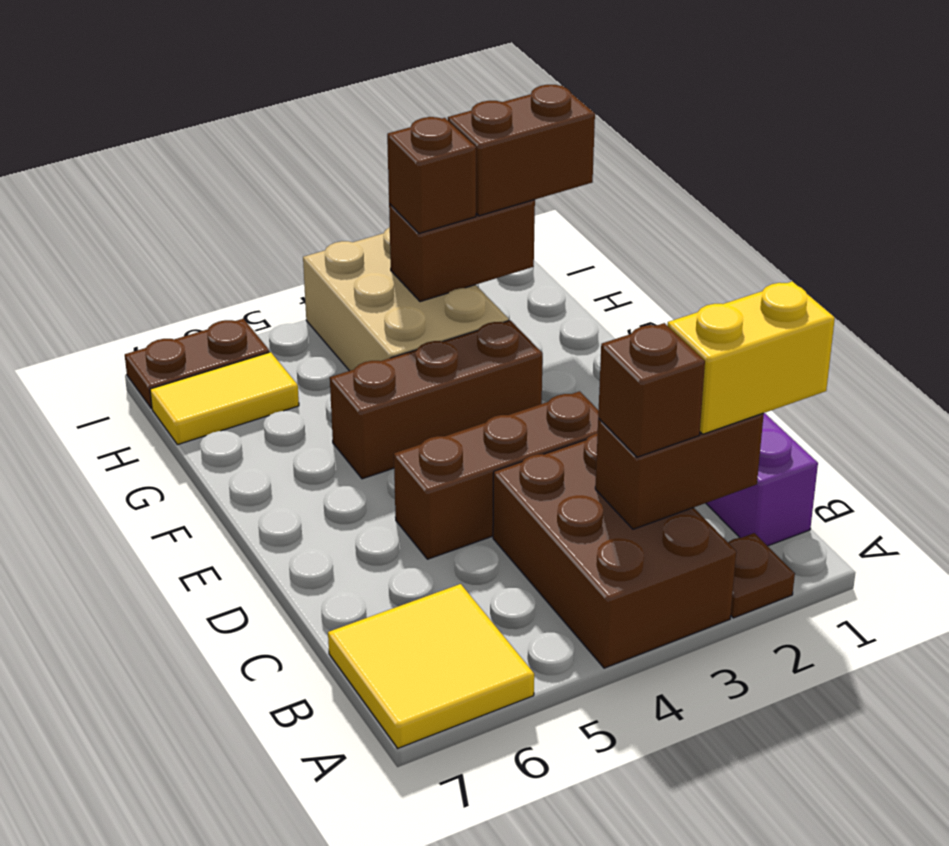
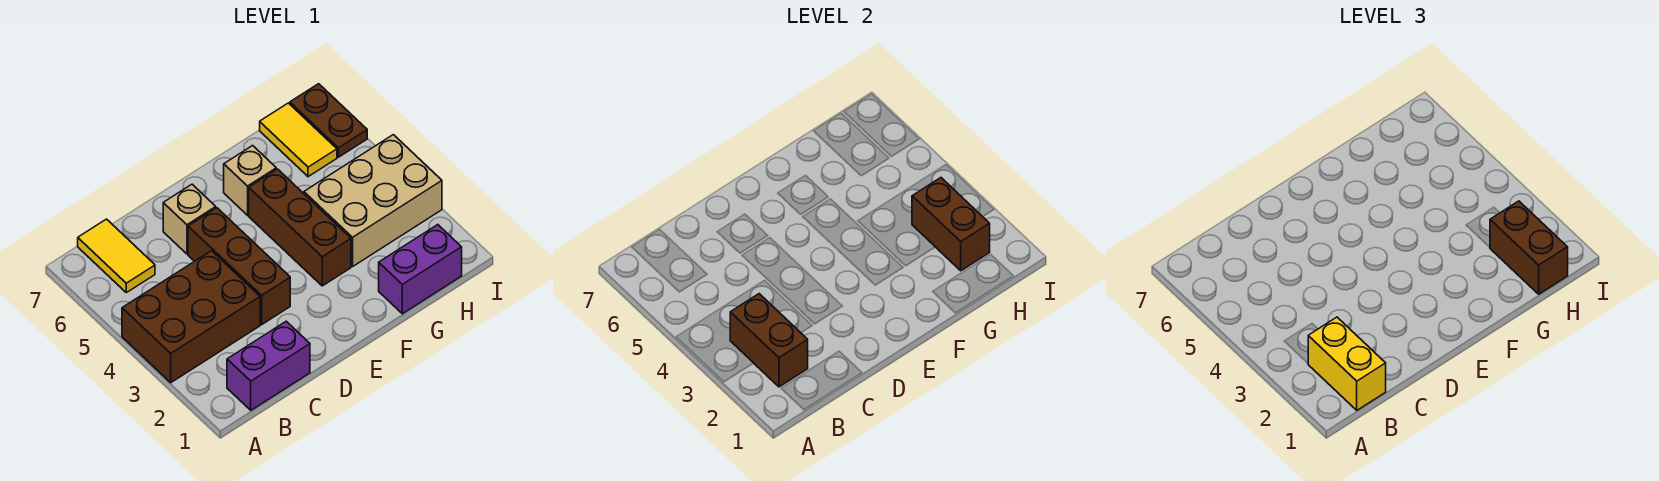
brown plate A2 level 1 -> none
yellow tile A6:B7 level 1 -> yellow tile B6:B7 level 1
brown brick B3 level 3 -> none
none -> tan brick D6 level 1
none -> tan brick F6 level 1
none -> purple brick G1:H1 level 1
brown brick H3 level 3 -> none

